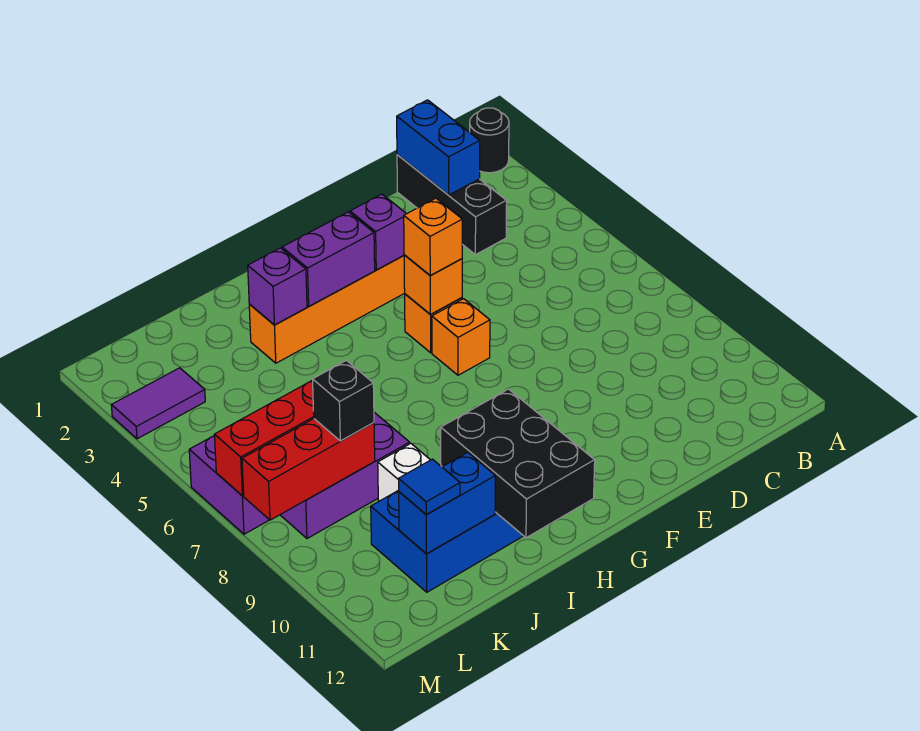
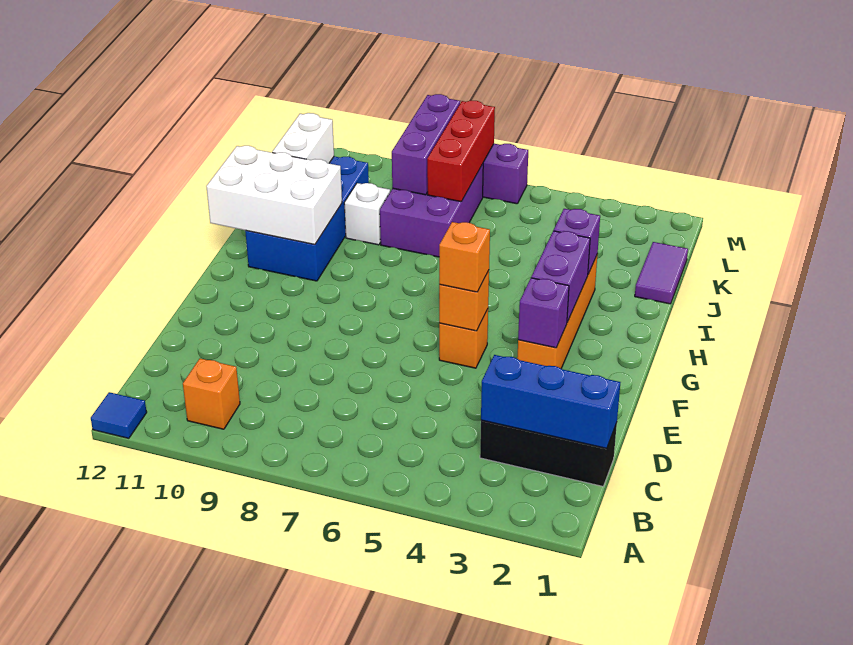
black round brick A1 level 1 -> none
blue brick C1:C2 level 2 -> blue brick C1:C3 level 2
orange brick F6 level 1 -> orange brick B10 level 1
black brick H10:I12 level 2 -> white brick H10:I12 level 2
blue brick J11:K11 level 2 -> white brick J11:K11 level 2
red brick K8:M8 level 2 -> purple brick K8:M8 level 2
black brick K8 level 3 -> none
blue tile K11 level 3 -> blue tile A12 level 1
purple tile L3:M3 level 1 -> purple tile J1:K1 level 1

